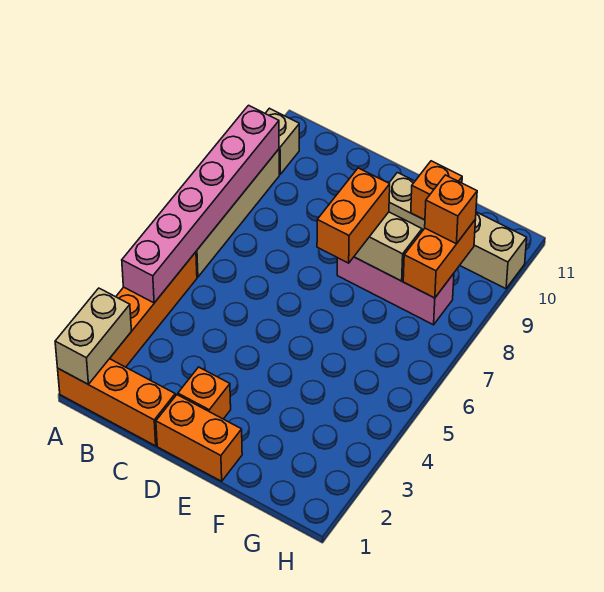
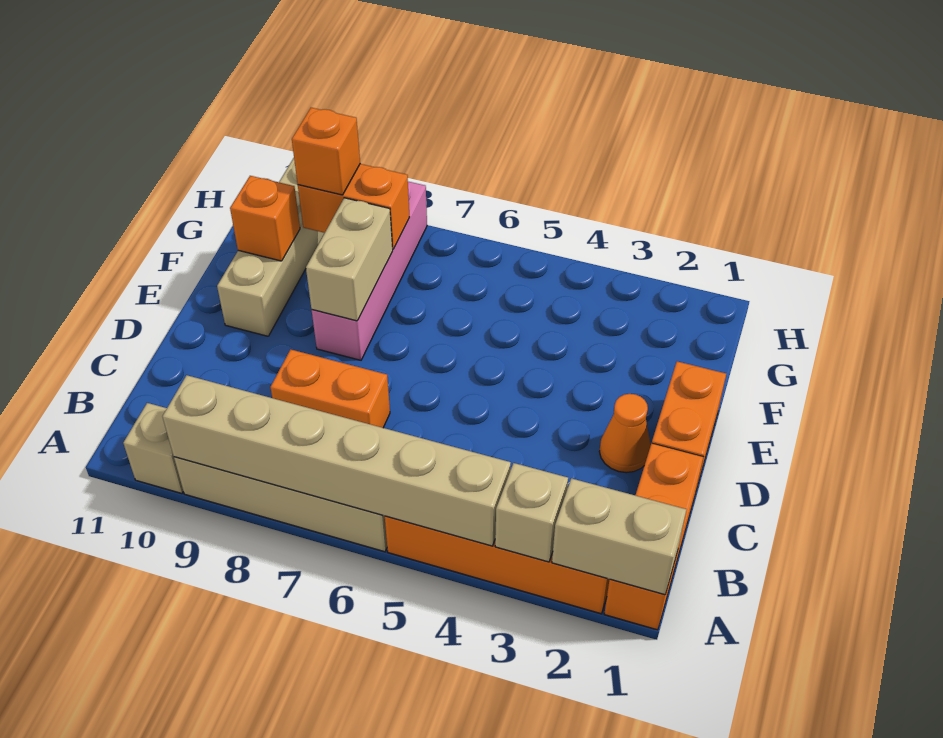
none -> tan brick A3 level 2
pink brick A4:A9 level 2 -> tan brick A4:A9 level 2
orange brick D2 level 1 -> orange cone D2 level 1
orange brick E7:E8 level 3 -> orange brick C7:C8 level 1
pink brick E8:G8 level 1 -> pink brick E8:H8 level 1

